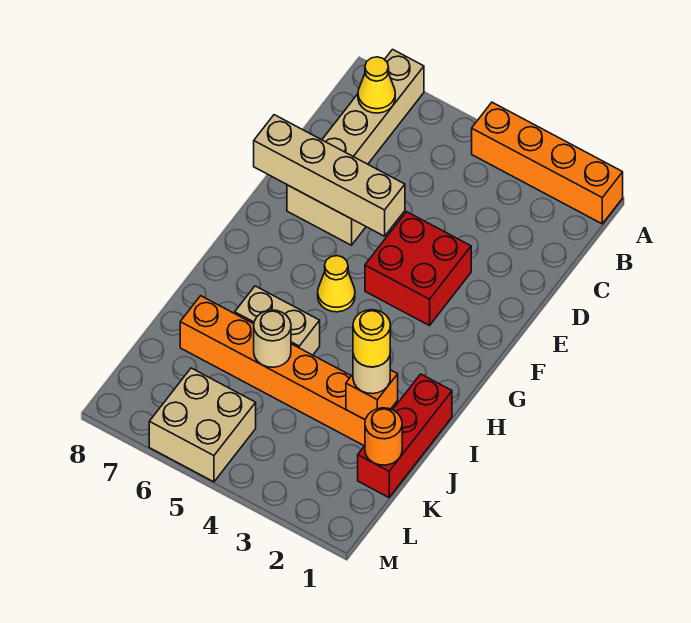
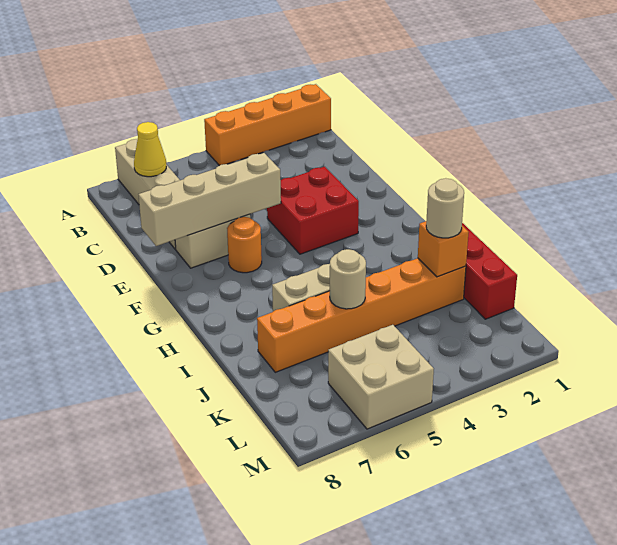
yellow cone G5 level 1 -> none
yellow round brick J2 level 4 -> none
orange round brick K1 level 2 -> orange round brick F6 level 1

